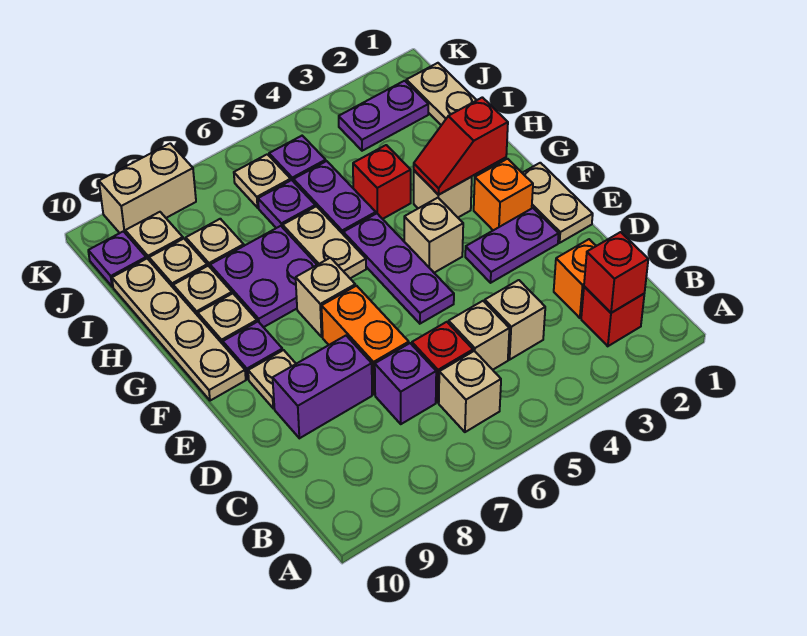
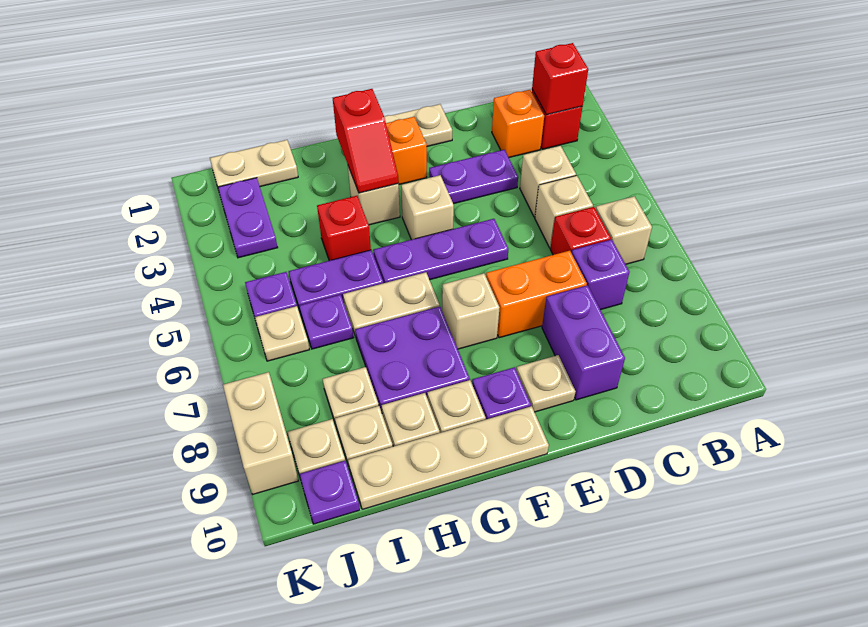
purple plate E2:E3 level 1 -> purple plate D3:E3 level 1

